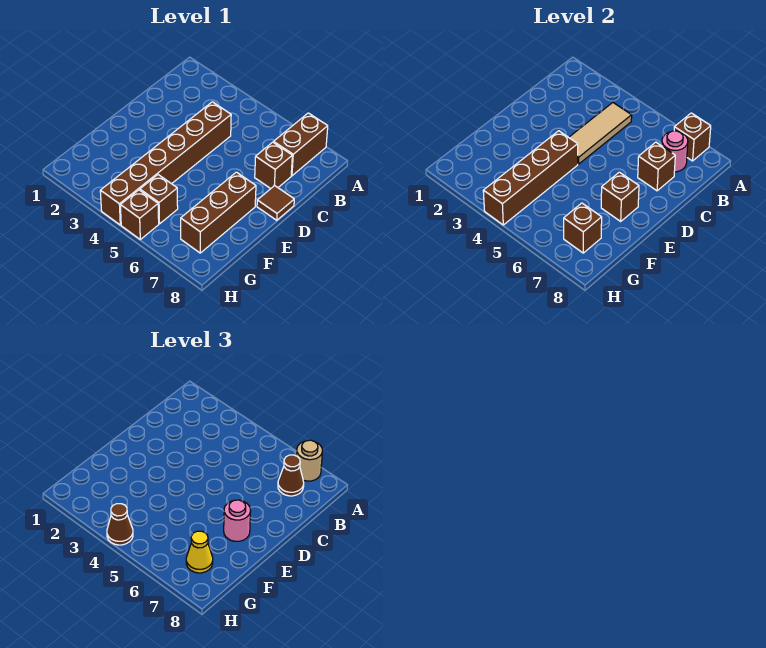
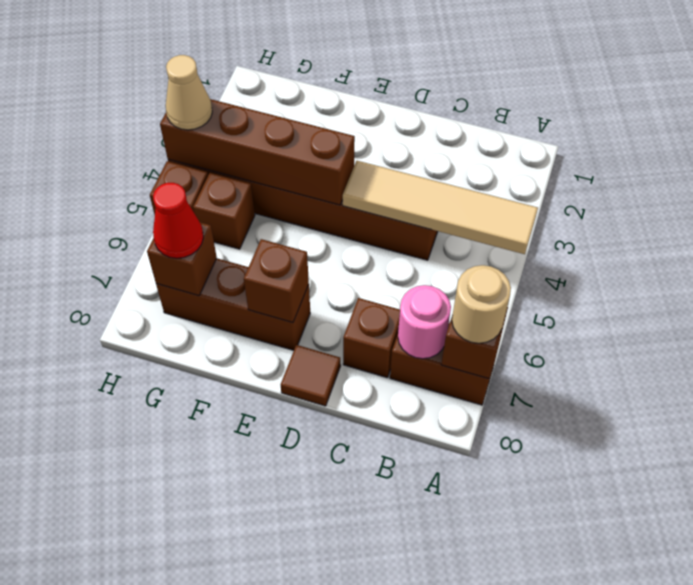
tan tile B4:D4 level 2 -> tan tile A4:D4 level 2
brown cone B7 level 3 -> none
brown brick C7 level 2 -> none
pink round brick E7 level 3 -> none
yellow cone G7 level 3 -> red cone G7 level 3
brown cone H4 level 3 -> tan cone H4 level 3

